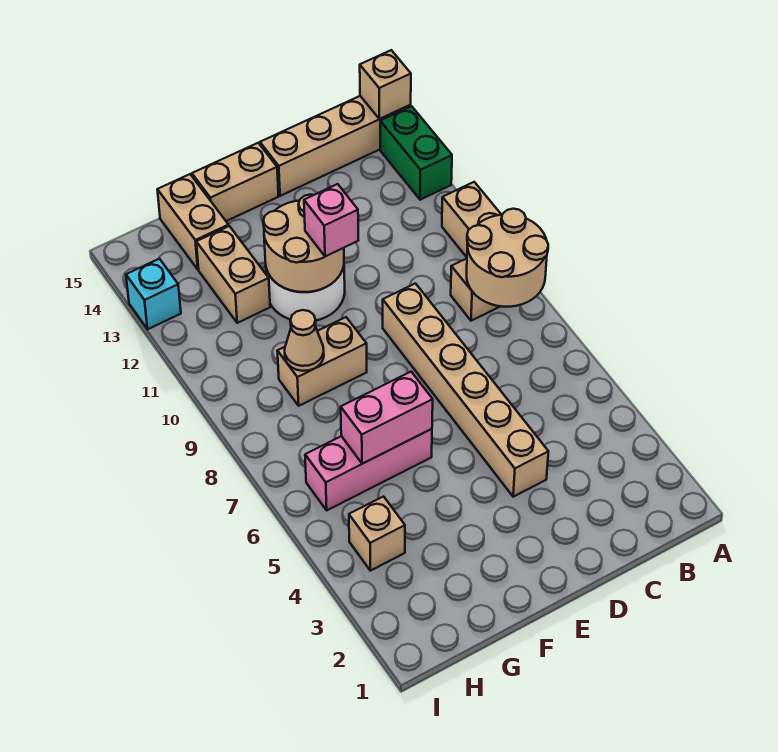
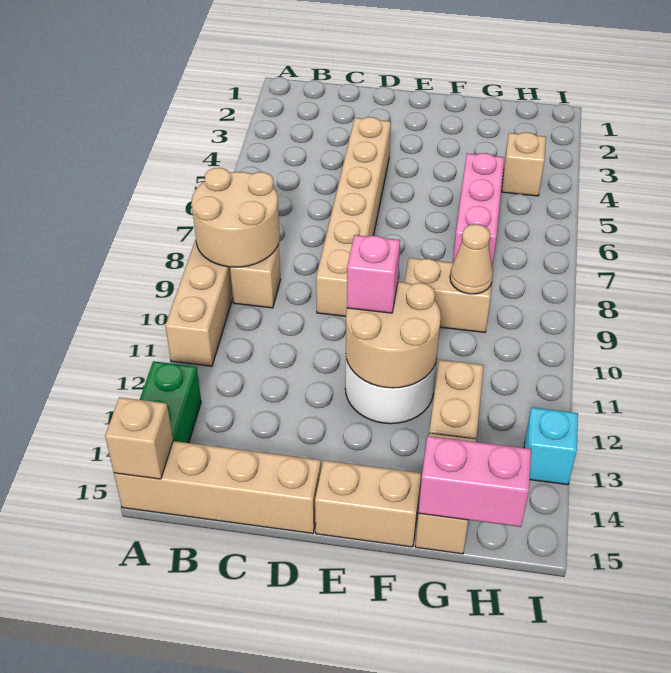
pink brick F6:H6 level 1 -> pink brick G5:G7 level 1
pink brick F6:G6 level 2 -> pink brick G15:H15 level 2

